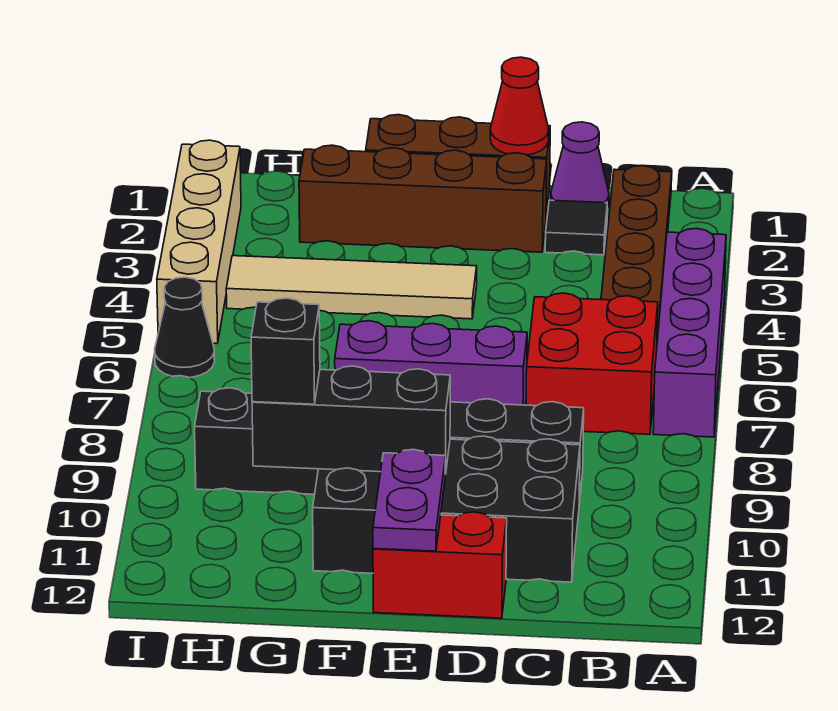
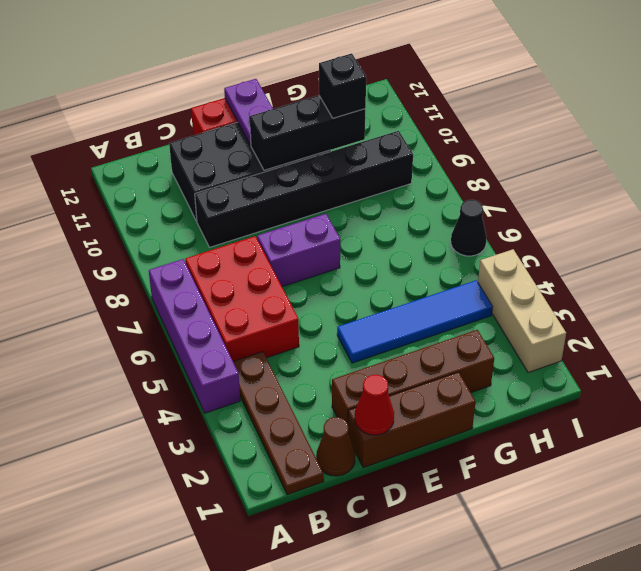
red brick B6:C7 level 1 -> red brick B5:C7 level 1
purple cone C1 level 1 -> brown cone C1 level 1
black tile C2 level 1 -> none
purple brick D7:F7 level 1 -> purple brick D7:E7 level 1
tan tile E4:H4 level 1 -> blue tile E4:H4 level 1
tan brick I2:I5 level 1 -> tan brick I2:I4 level 1

